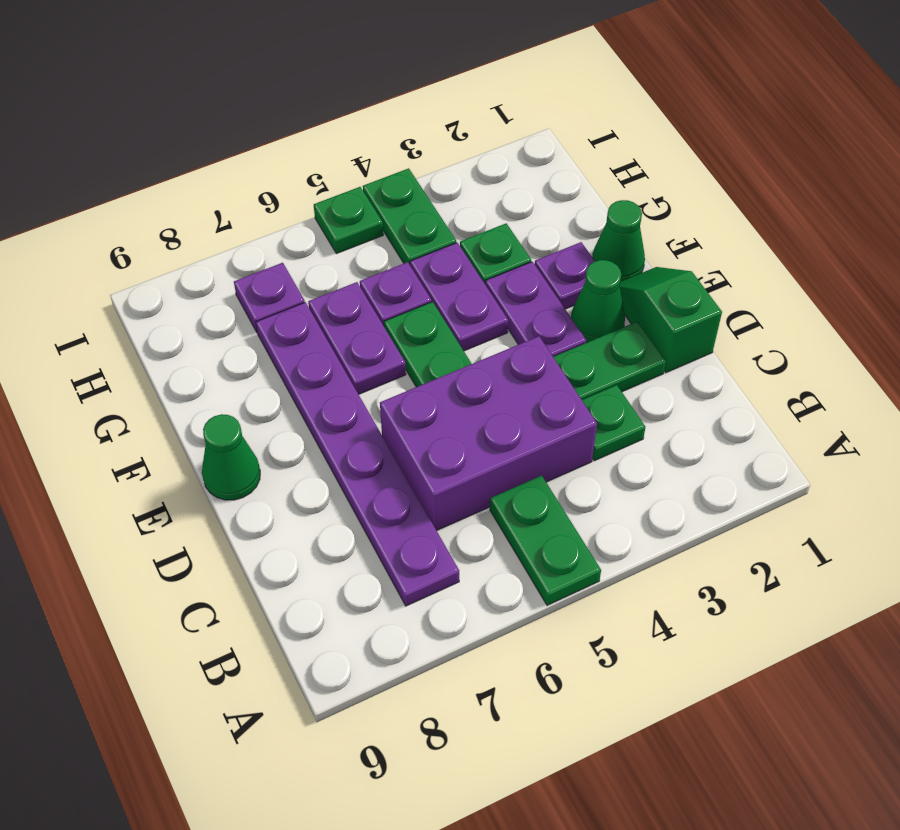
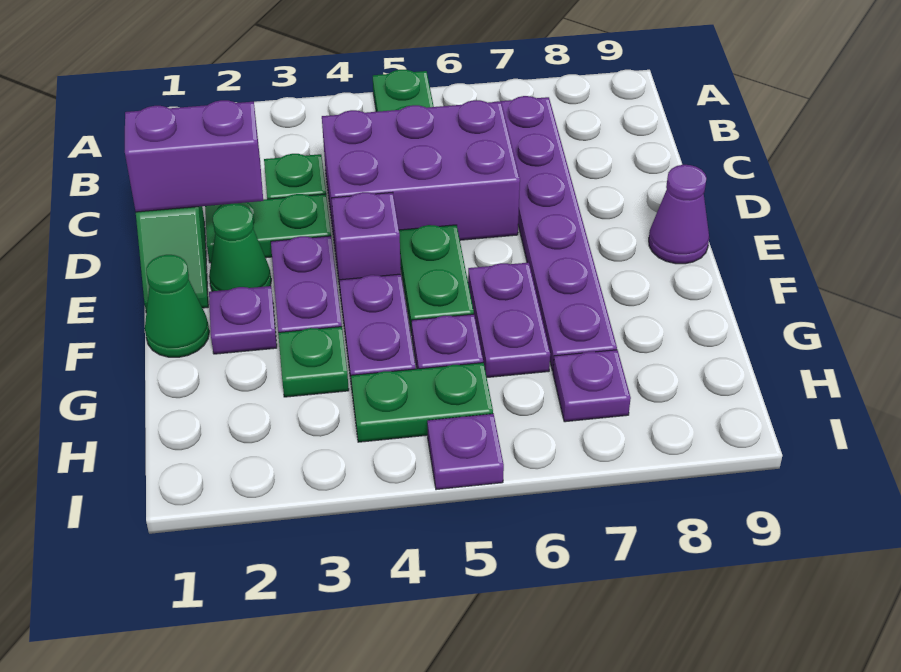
none -> purple brick D1:D2 level 2
none -> purple brick E4 level 1
green cone E9 level 1 -> purple cone E9 level 1
green plate H4:I4 level 1 -> green plate H4:H5 level 1
green plate I5 level 1 -> purple plate I5 level 1

